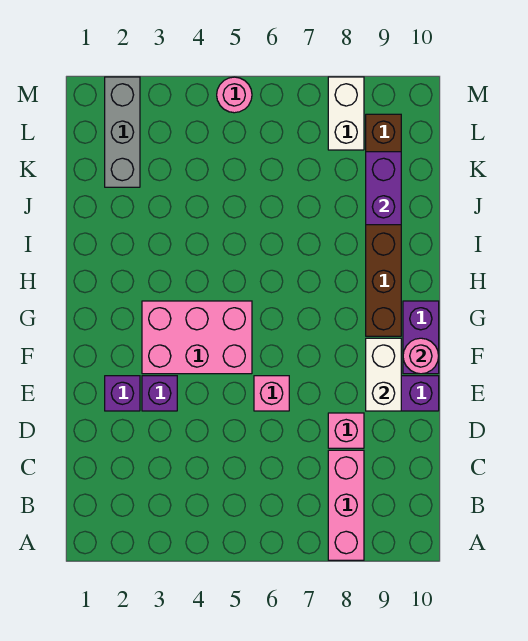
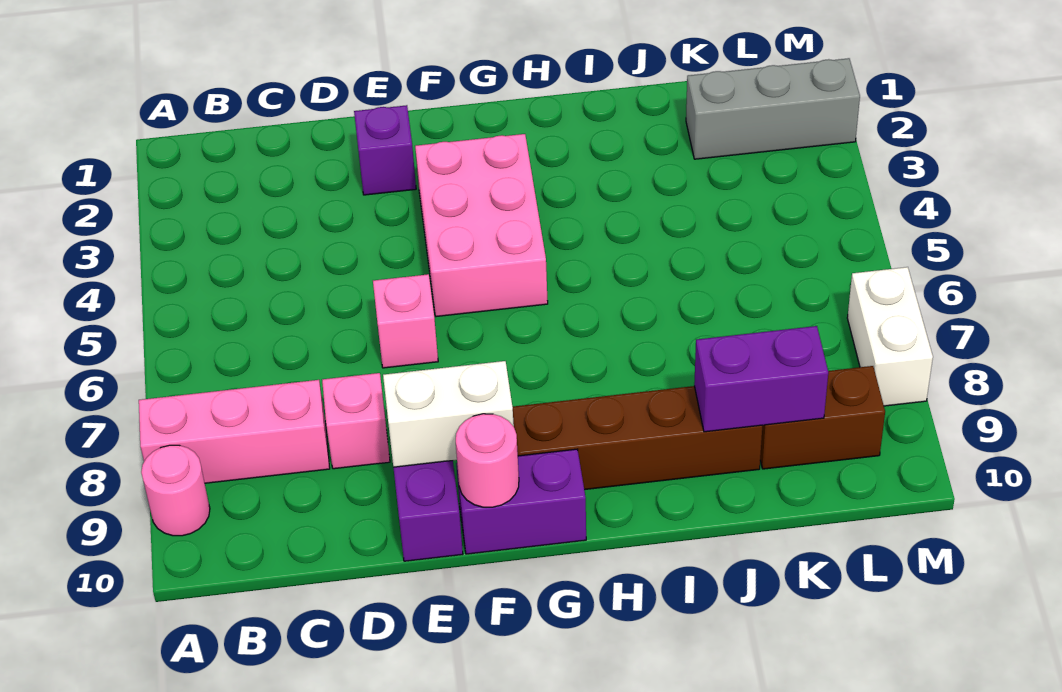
purple brick E3 level 1 -> none
white brick L8:M8 level 1 -> white brick M7:M8 level 1
pink round brick M5 level 1 -> pink round brick A9 level 1

